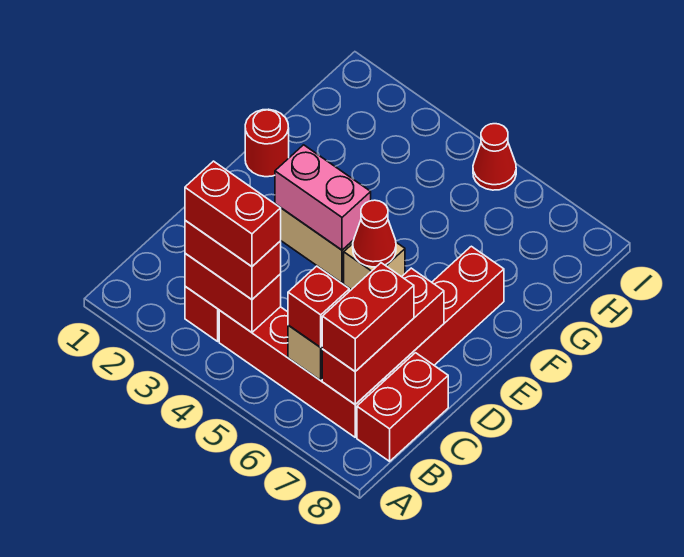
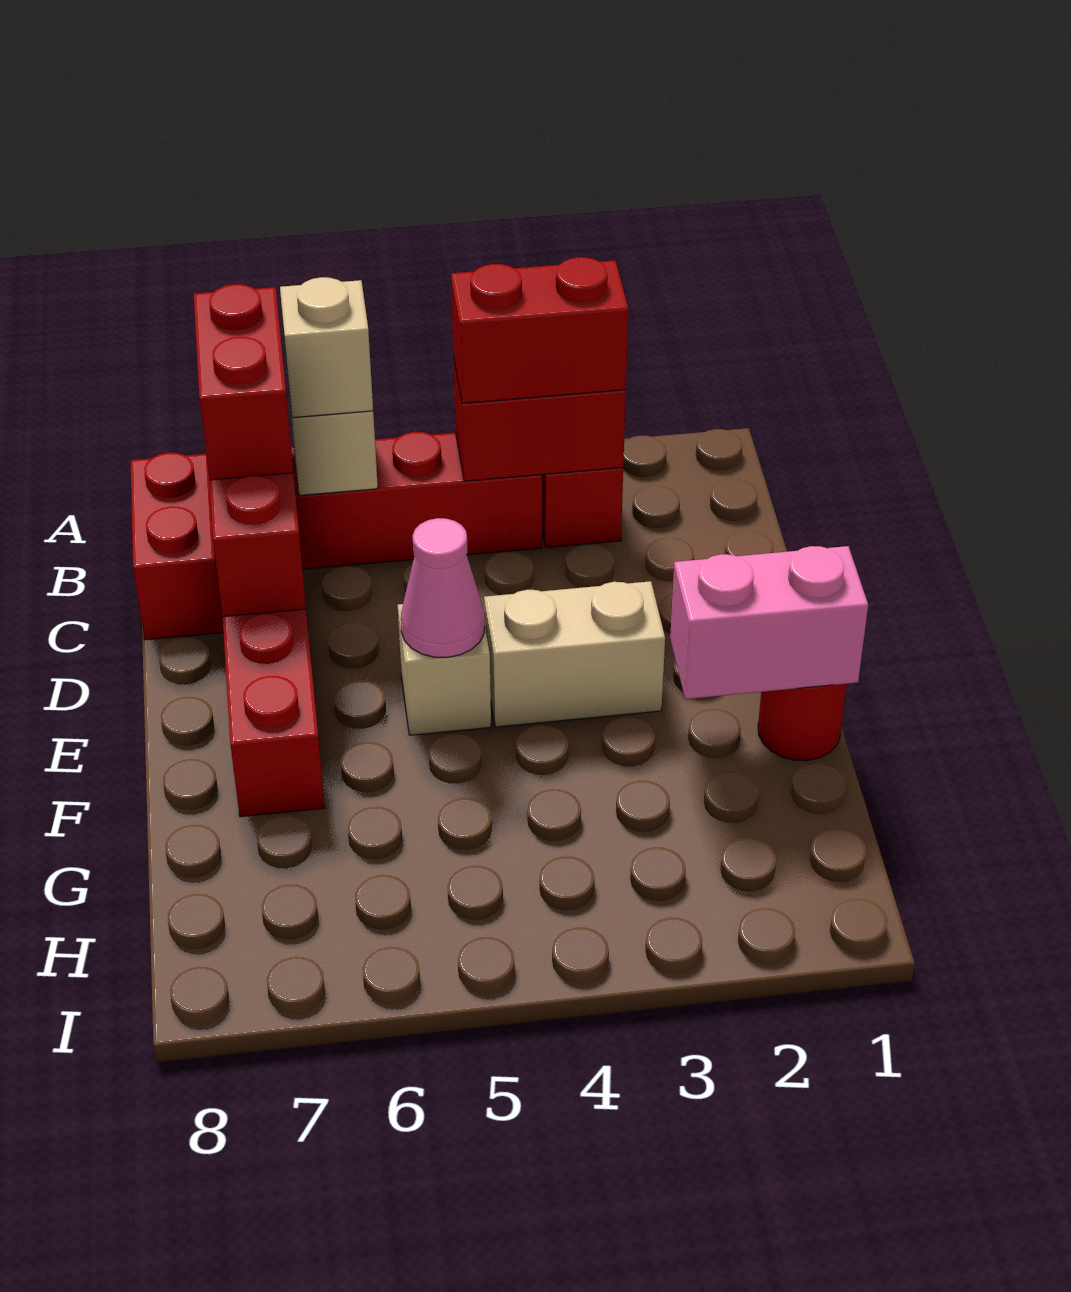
red brick B3:B4 level 4 -> none
red brick B6 level 3 -> tan brick B6 level 3
pink brick E3:E4 level 2 -> pink brick F1:F2 level 2
red cone E5 level 2 -> pink cone E5 level 2
red cone I5 level 1 -> none

